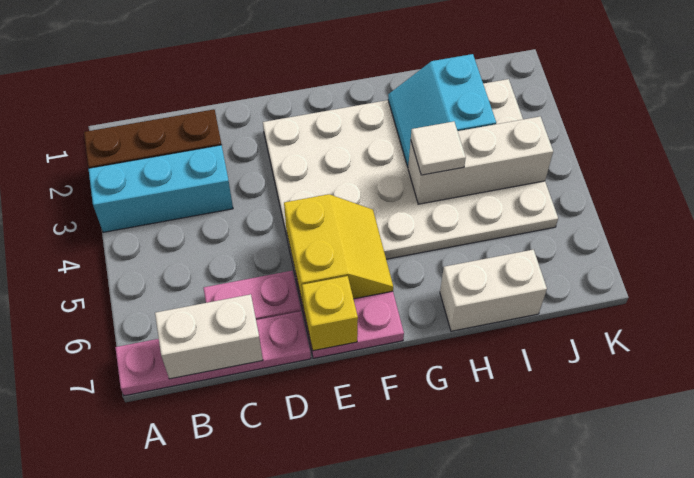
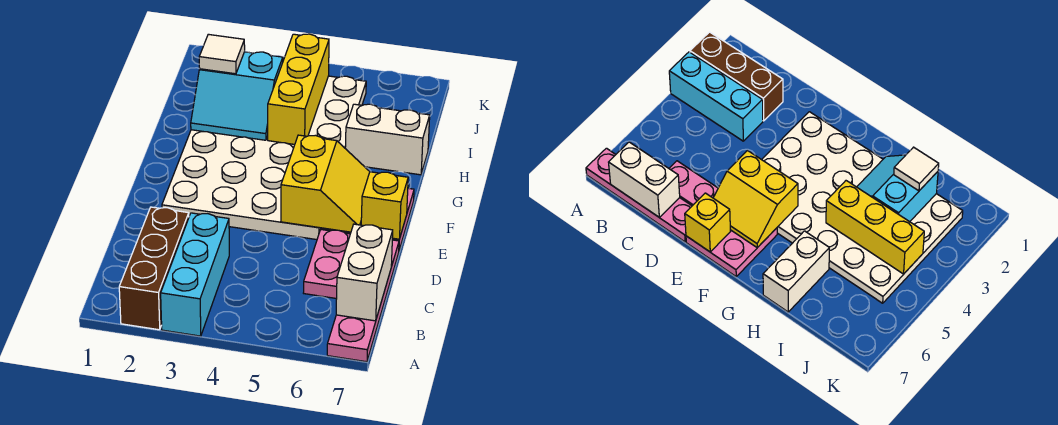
yellow slope E5:F6 level 2 top E -> yellow slope E5:F6 level 2 top 5
white brick H4:J4 level 2 -> yellow brick H4:J4 level 2
white tile H4 level 3 -> white tile I2 level 3
white brick H7:I7 level 1 -> white brick H6:H7 level 1

